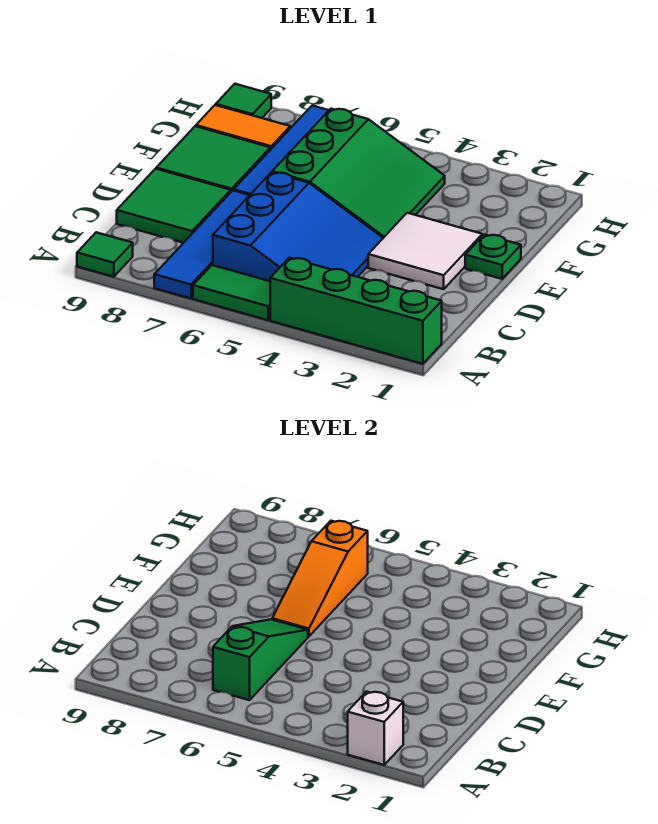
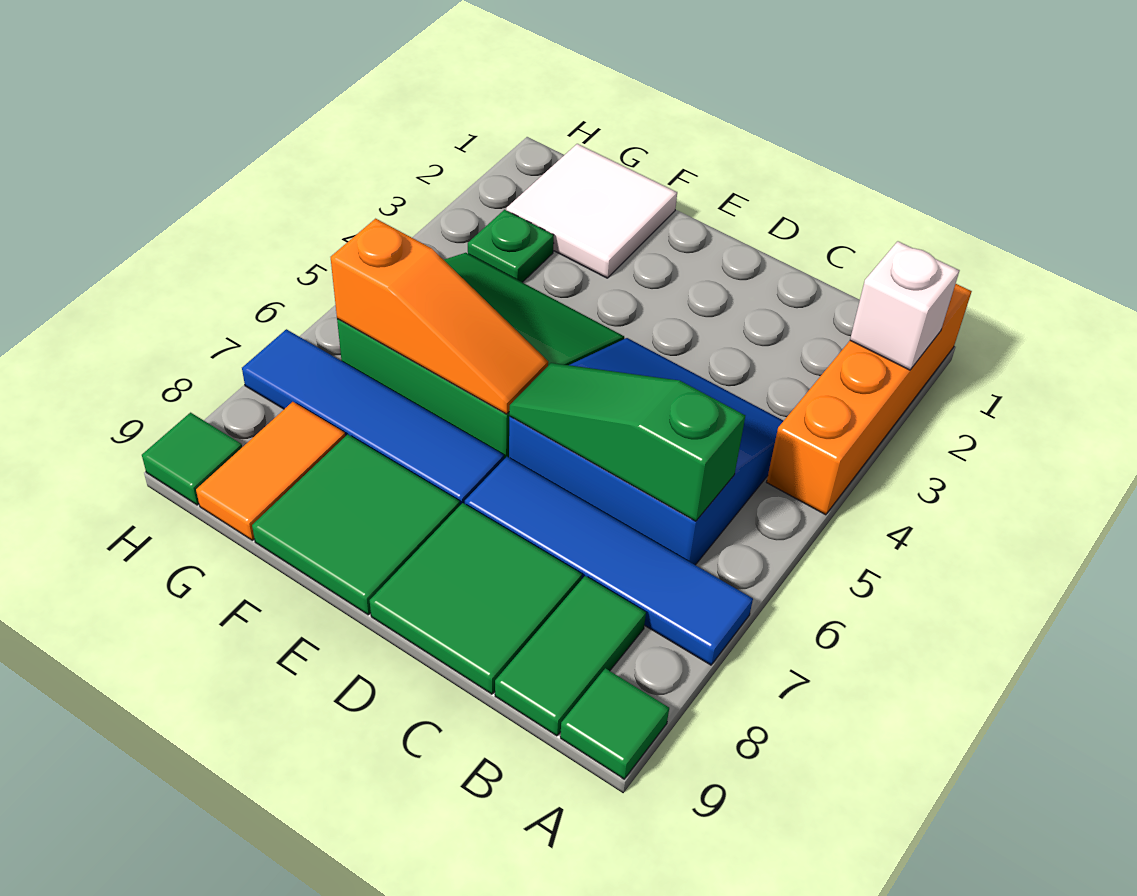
green brick A1:A4 level 1 -> orange brick A1:A4 level 1
green tile A5:A6 level 1 -> green tile B8:B9 level 1
white tile D2:E3 level 1 -> white tile F1:G2 level 1
green plate E1 level 1 -> green plate G3 level 1

